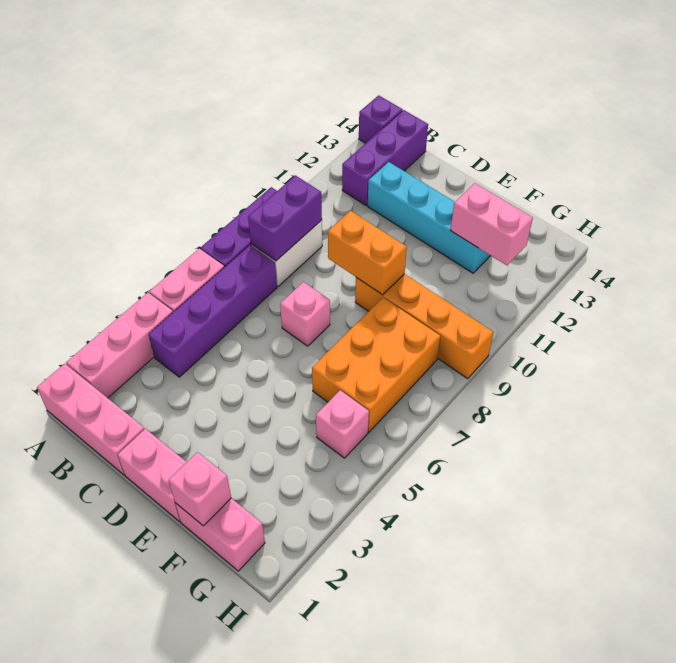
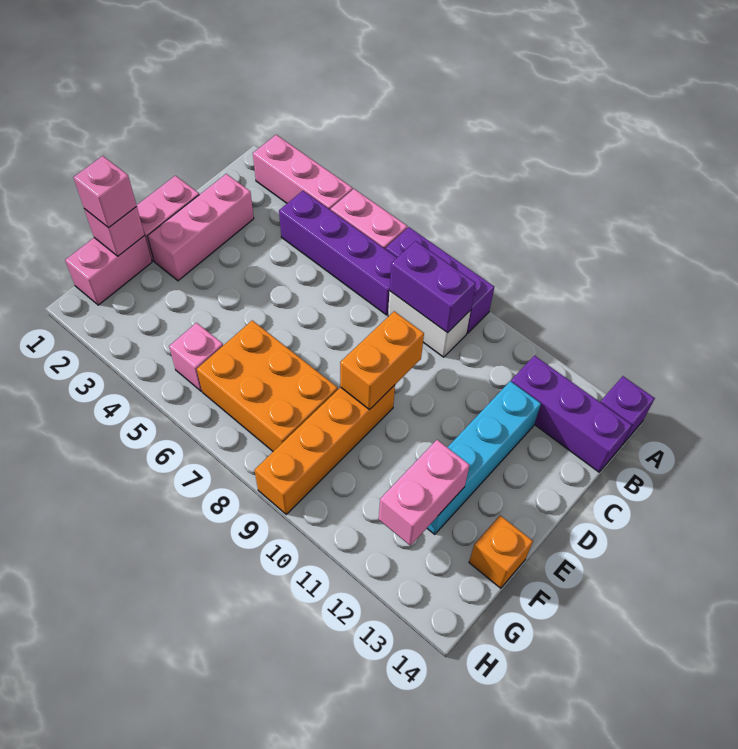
pink brick A1:C1 level 1 -> pink brick C2:E2 level 1
pink brick D7 level 1 -> pink brick F1 level 3
none -> orange brick F14 level 1

